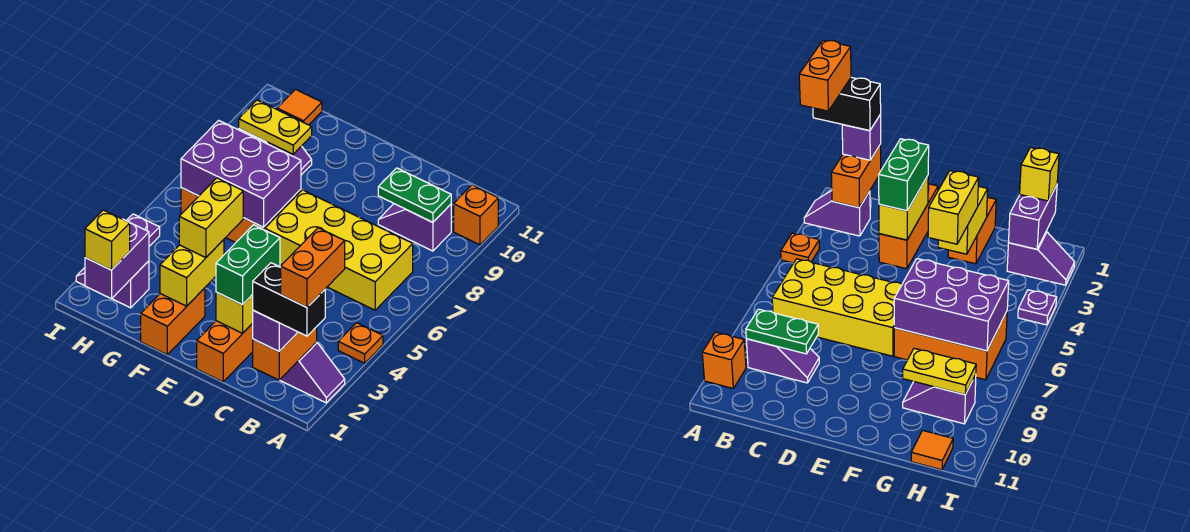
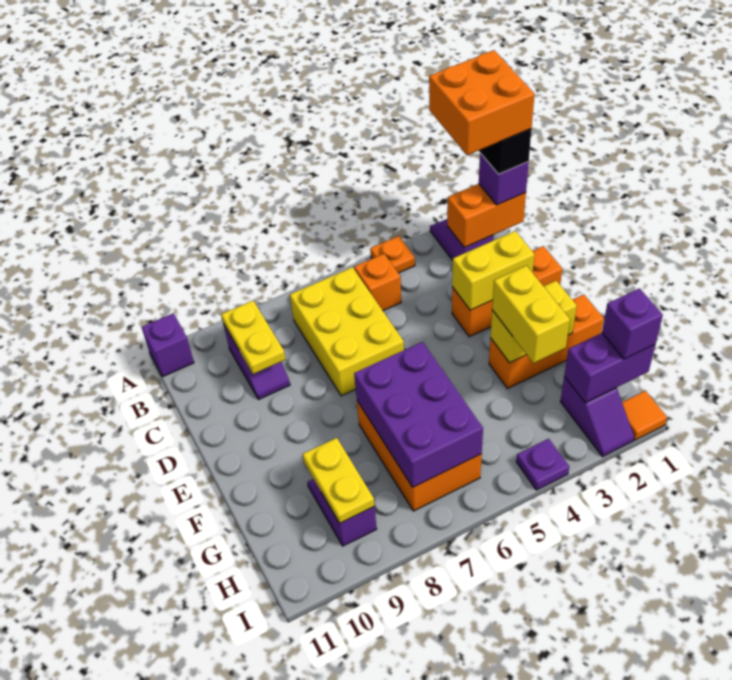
orange brick A1:A2 level 5 -> orange brick A1:B2 level 5
orange brick A10 level 1 -> orange brick B5 level 1
none -> purple brick A11 level 1
yellow brick B6:E7 level 1 -> yellow brick B6:D7 level 1
green plate B9:C9 level 2 -> yellow plate B9:C9 level 2
green brick D2:D3 level 3 -> none
orange brick F1:F2 level 1 -> orange brick F1:F3 level 1
yellow brick F3:F4 level 3 -> yellow brick F3:G3 level 3
yellow brick H1 level 3 -> purple brick H1 level 3
orange tile H11 level 1 -> orange tile I1 level 1

